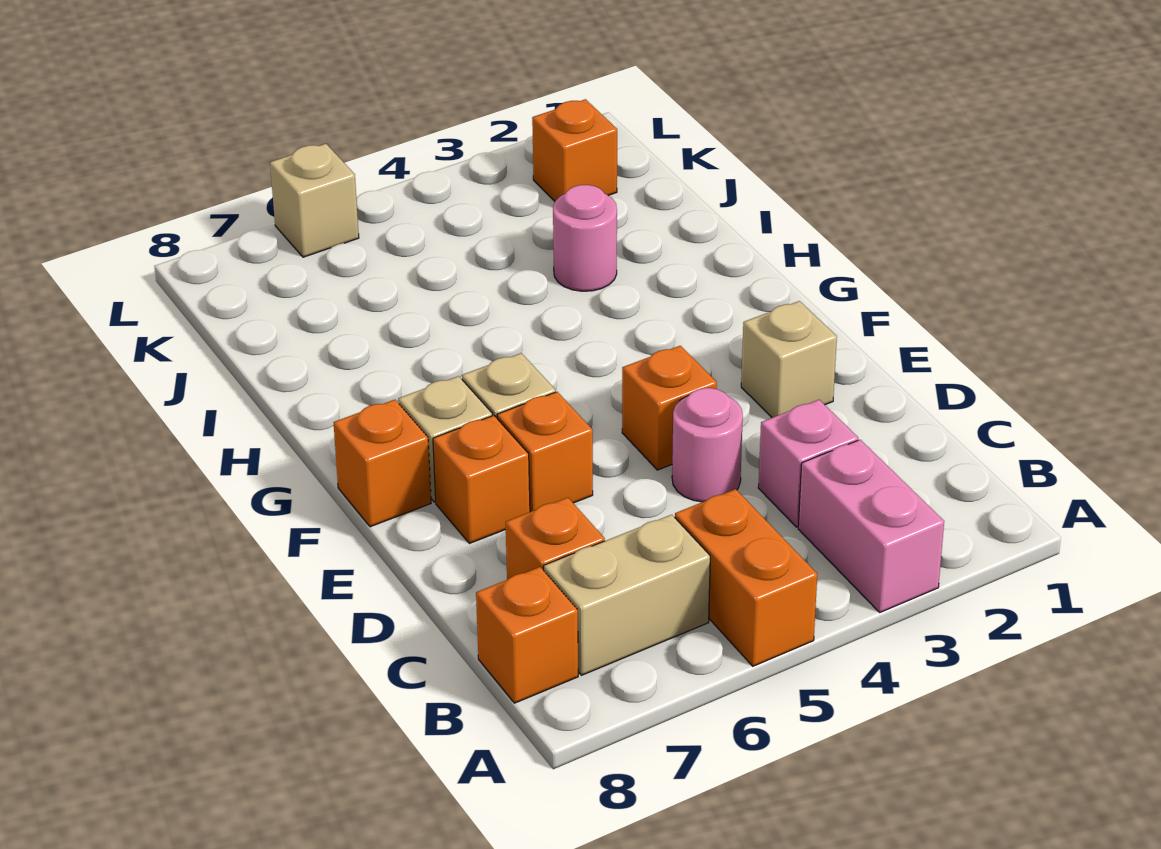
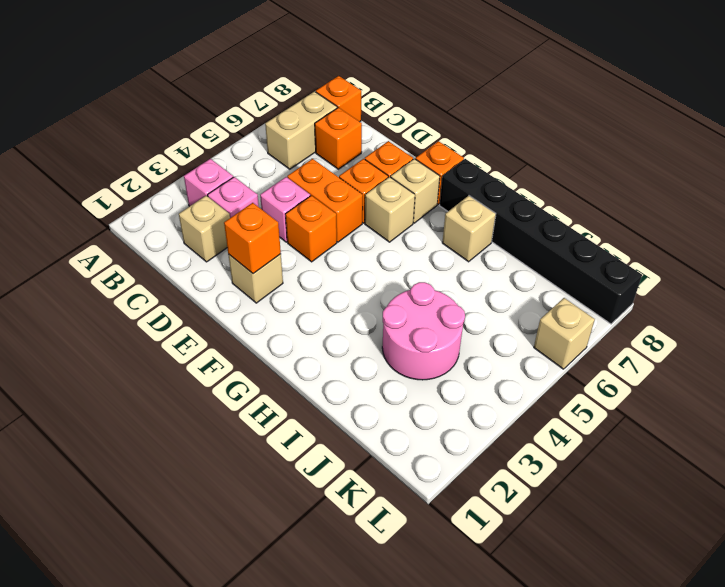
pink brick A3:B3 level 1 -> pink brick B3 level 1
orange brick A5:B5 level 1 -> orange brick D5:E5 level 1
none -> tan brick C2 level 1
pink round brick D4 level 1 -> pink brick D4 level 1
none -> black brick G8:L8 level 1
none -> tan brick H7 level 1
pink round brick I3 level 1 -> pink round brick I3:J4 level 1
orange brick K2 level 1 -> orange brick E2 level 2

